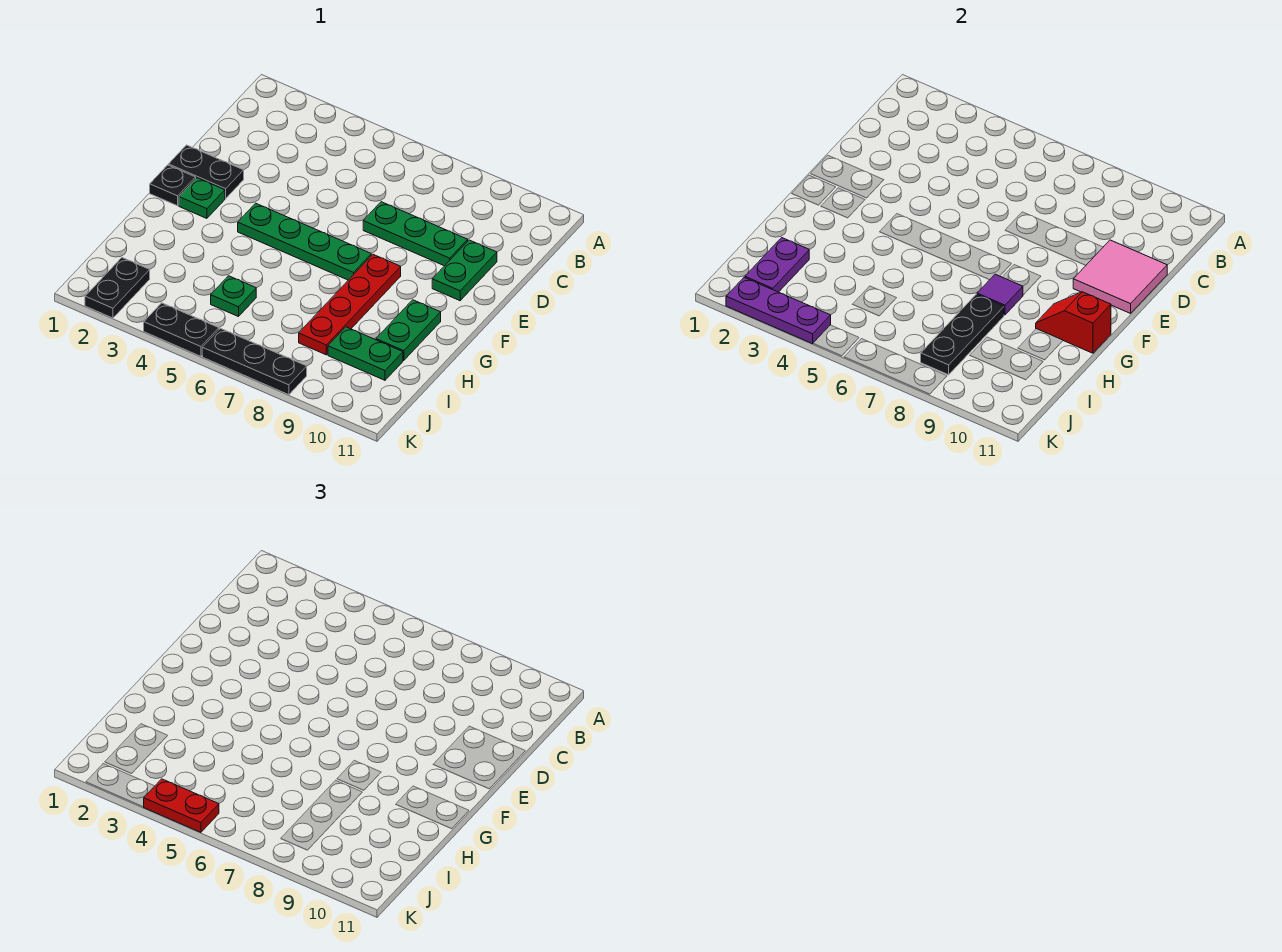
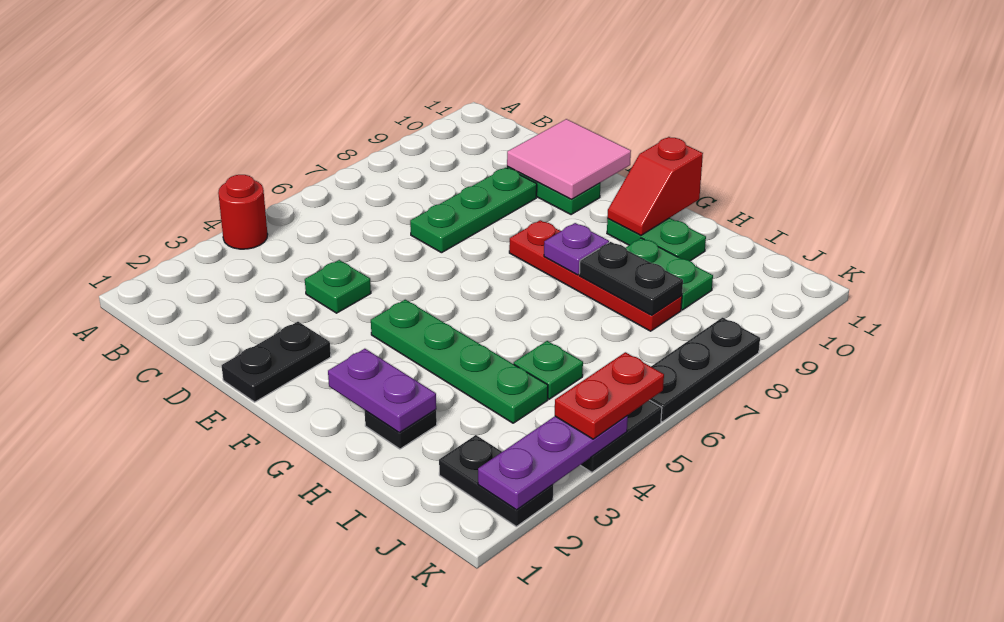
none -> red round brick A4 level 1
black plate F1 level 1 -> black plate H2 level 1
green plate F2 level 1 -> green plate D4 level 1
green plate F4:F7 level 1 -> green plate F4:I4 level 1
purple tile G8 level 2 -> purple plate G8 level 2
black plate H8:J8 level 2 -> black plate H8:I8 level 2
purple plate I2:J2 level 2 -> purple plate G2:H2 level 2
green plate I9:I10 level 1 -> green plate H9:I9 level 1

